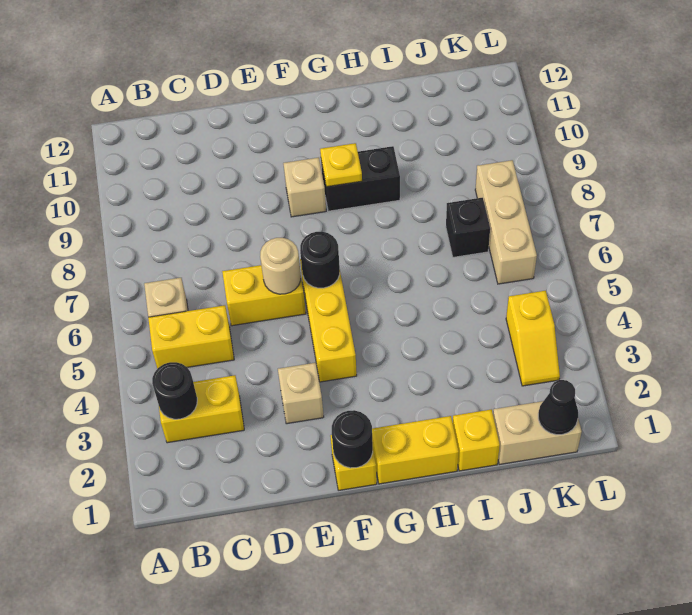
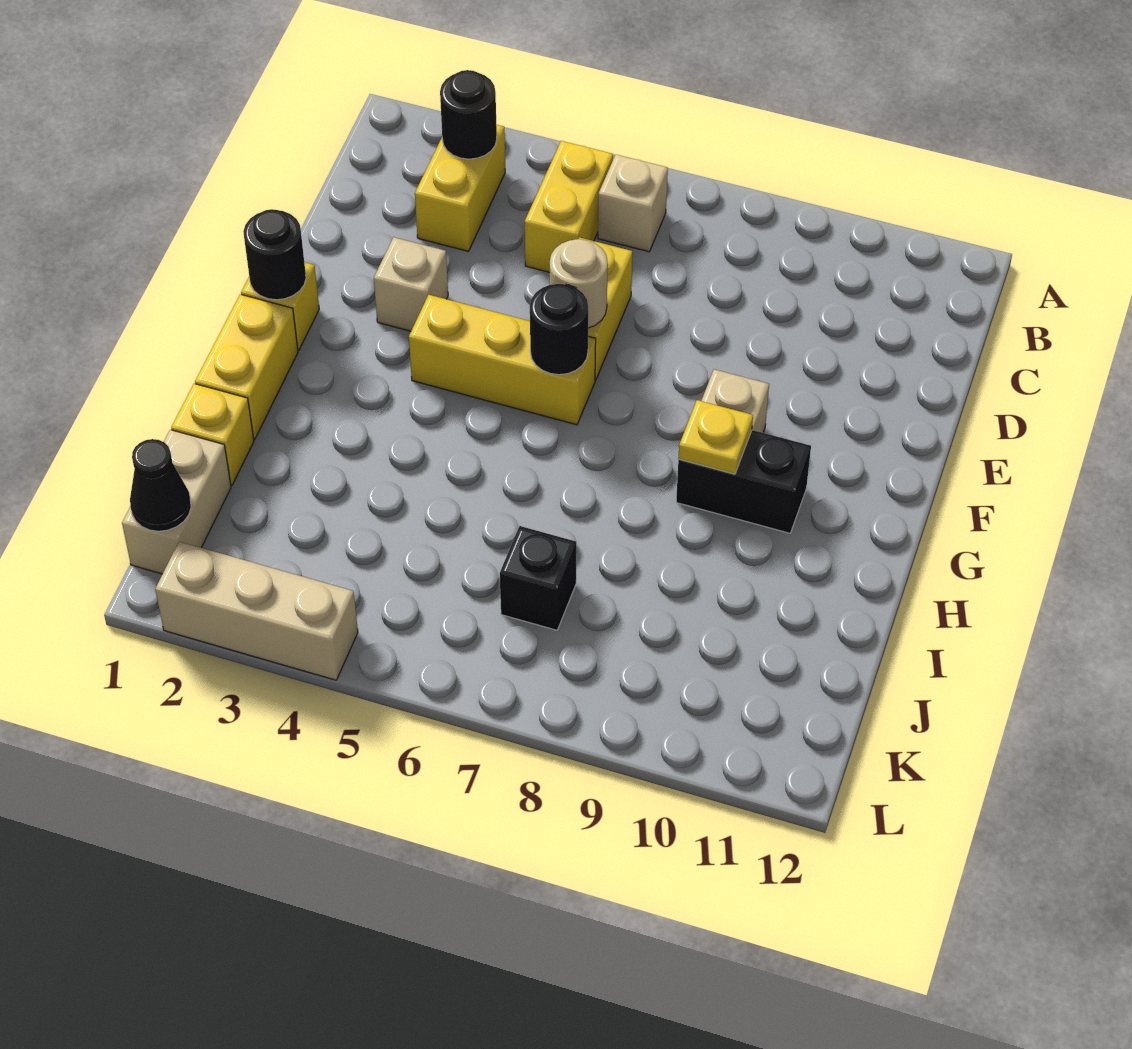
black brick G9:H9 level 1 -> black brick G9:G10 level 1
yellow slope K3:K4 level 1 top 4 -> none
tan brick K6:K8 level 1 -> tan brick L2:L4 level 1

